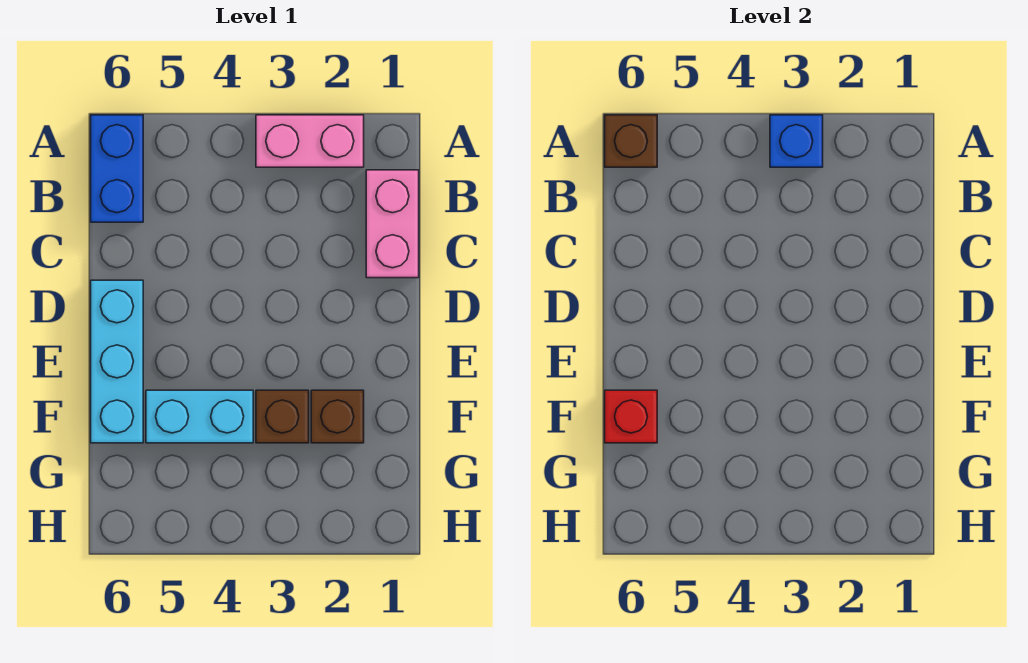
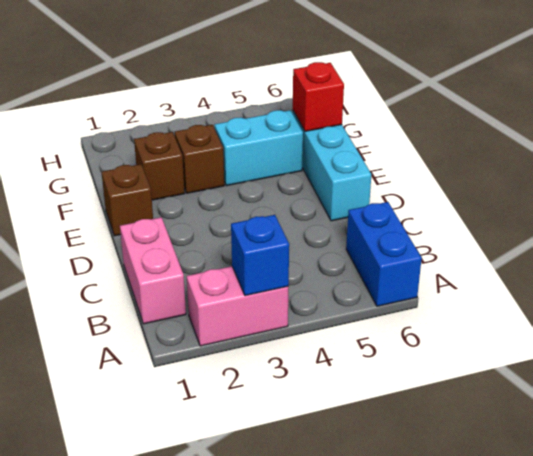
brown brick A6 level 2 -> brown brick E1 level 1

